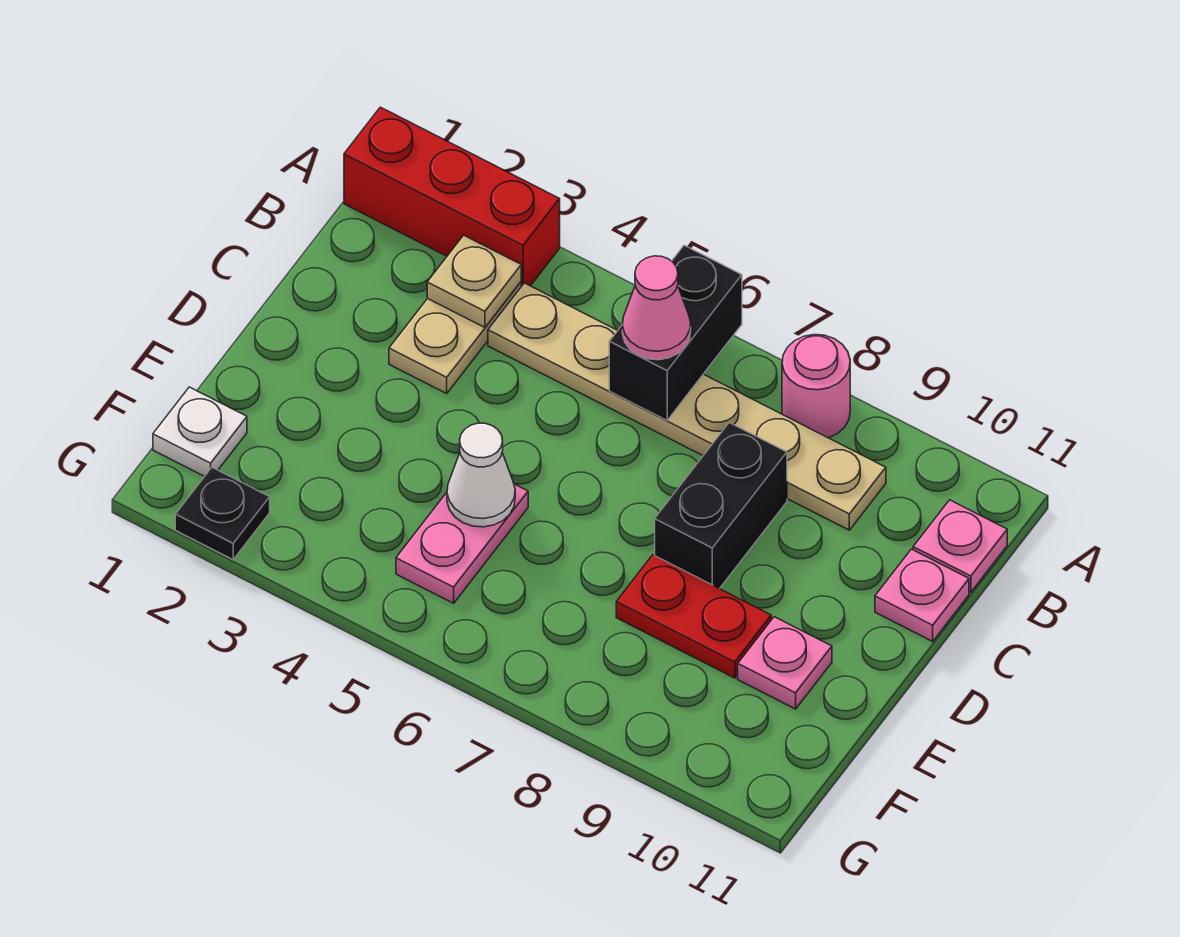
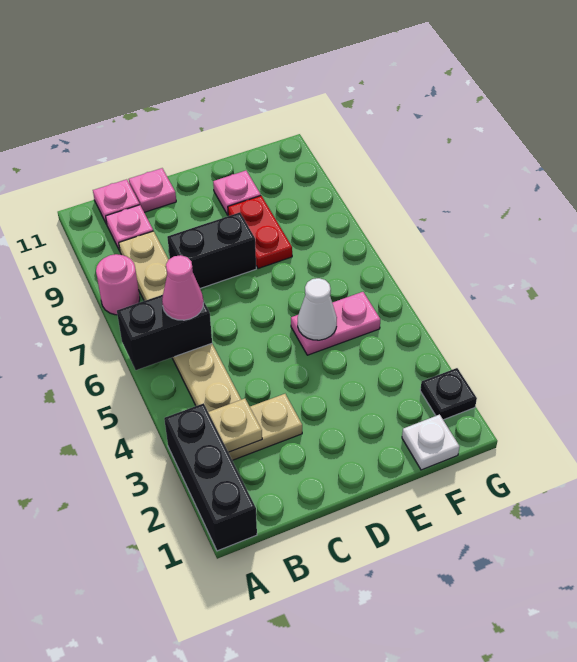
red brick A1:A3 level 1 -> black brick A1:A3 level 1
none -> pink plate B10 level 1

